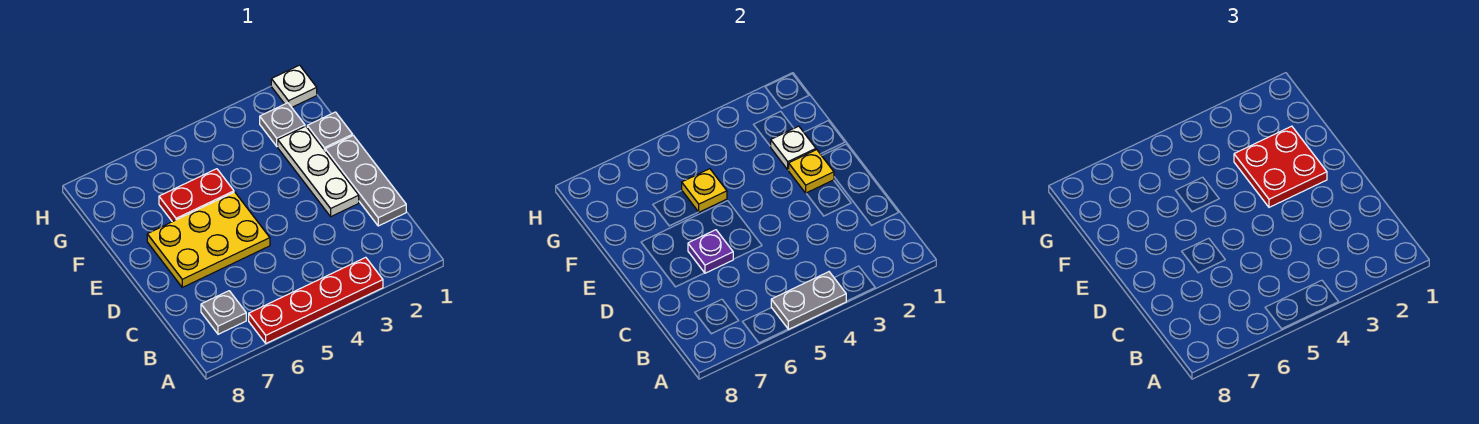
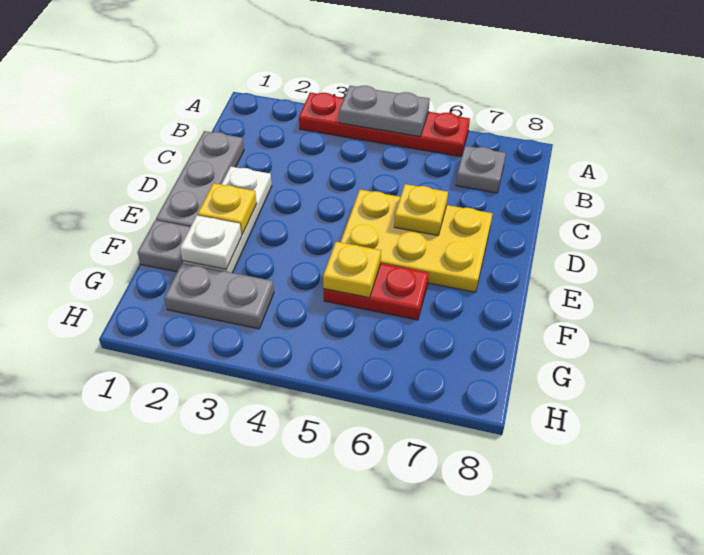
purple plate D6 level 2 -> yellow plate D6 level 2
red plate E2:F3 level 3 -> none
grey plate G2 level 1 -> grey plate G2:G3 level 1
white plate H1 level 1 -> none

